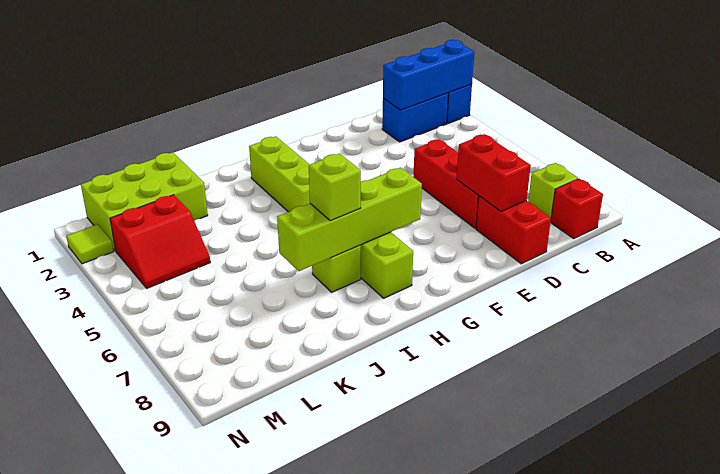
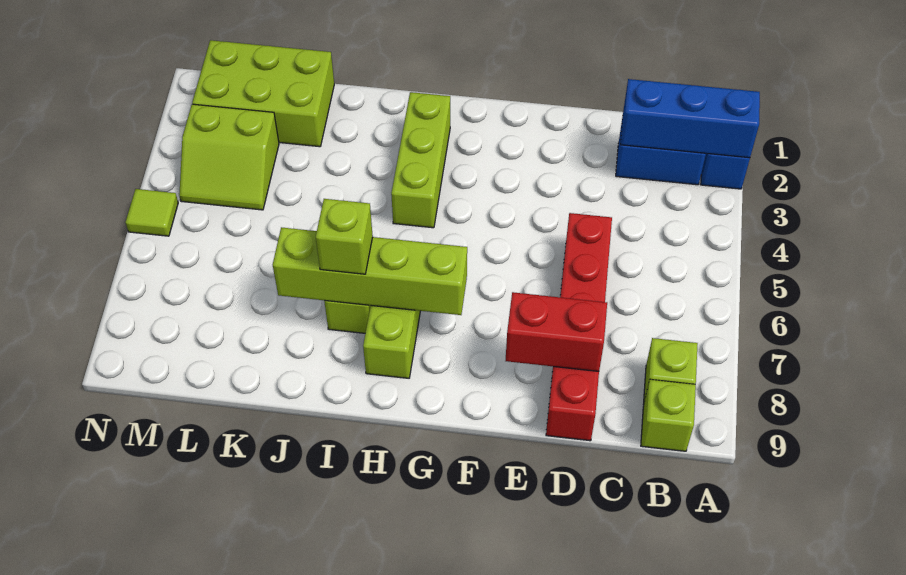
red brick B9 level 1 -> lime brick B9 level 1
red brick D7:D8 level 2 -> red brick D8:E8 level 2
red slope L3:M4 level 1 top 3 -> lime slope L3:M4 level 1 top 3
lime tile N2 level 1 -> lime tile N5 level 1

